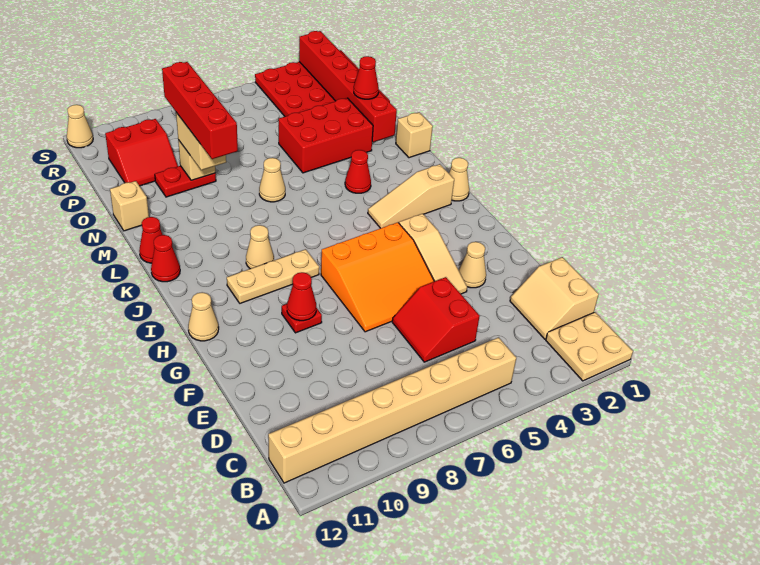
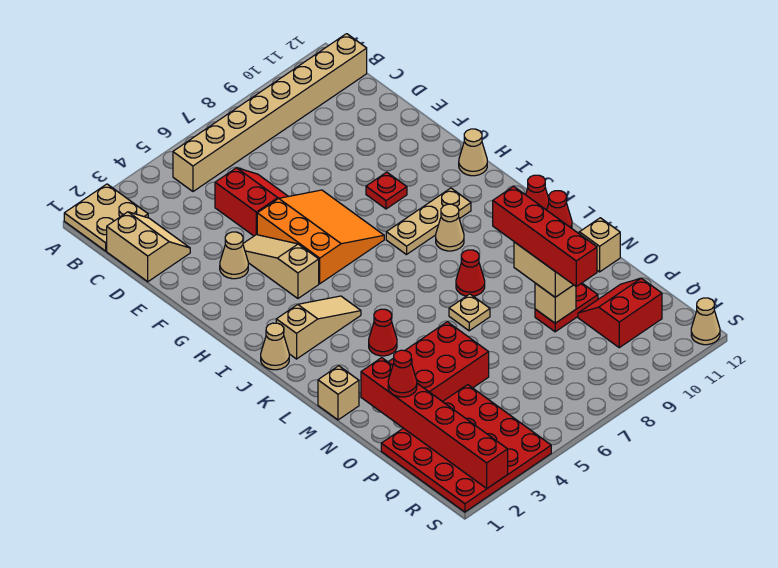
orange slope F5:H7 level 1 top H -> orange slope F5:H7 level 1 top 5
red cone G9 level 2 -> red cone L8 level 1
tan cone M7 level 1 -> tan plate M7 level 1

